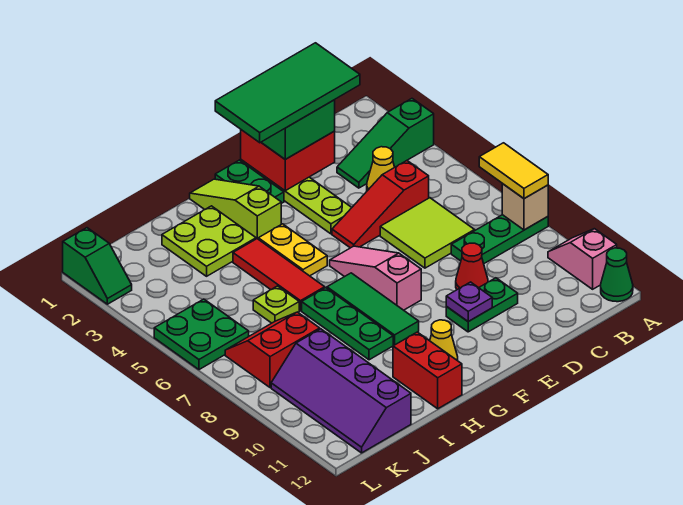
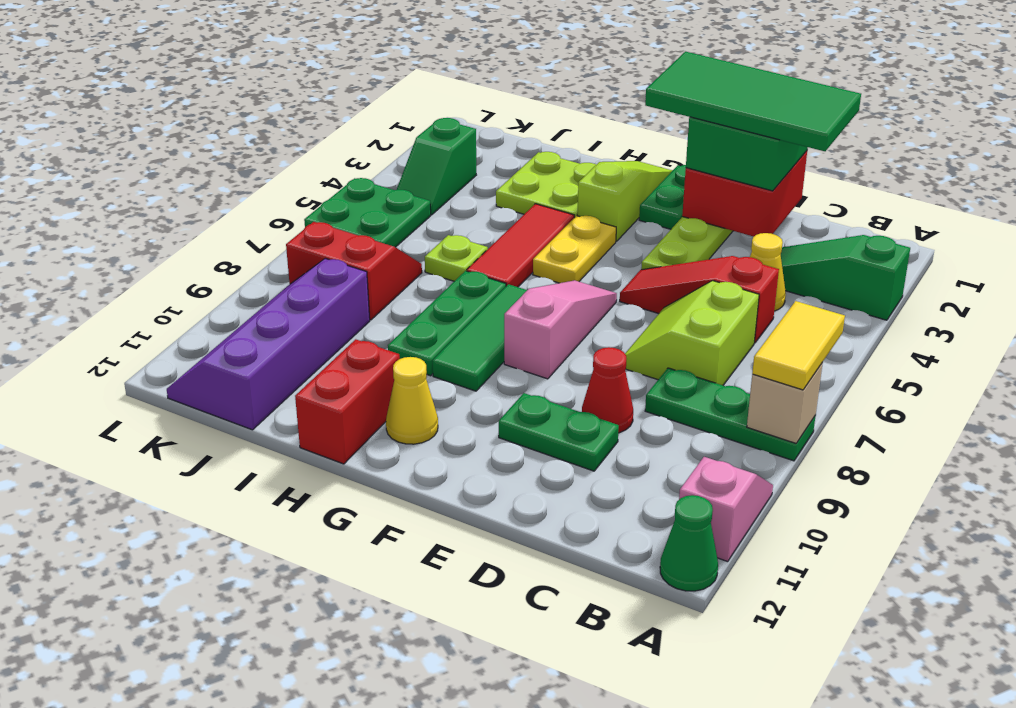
lime tile C6:D7 level 1 -> lime slope C6:D7 level 1 top C
purple plate E10 level 2 -> none
green slope L1:L2 level 1 top 1 -> green slope K3:K4 level 1 top 3

